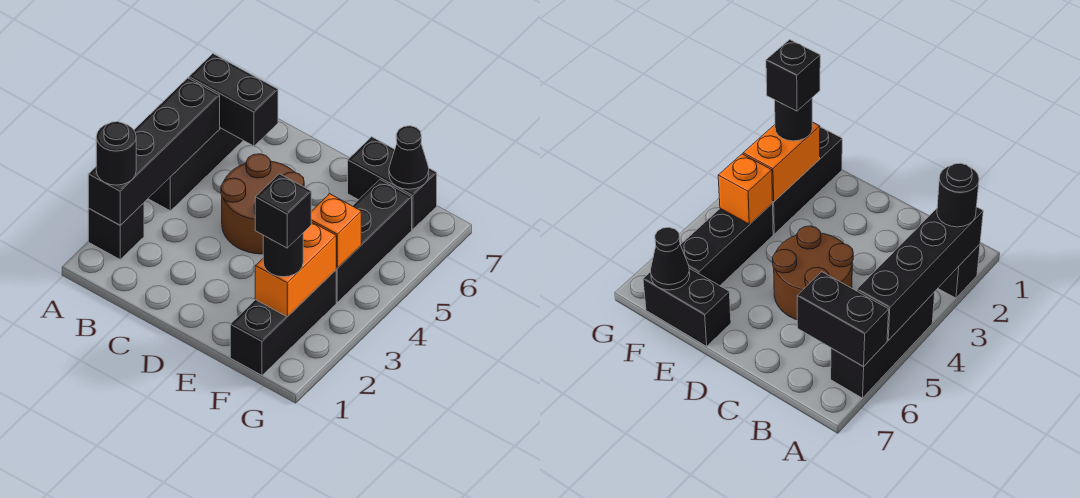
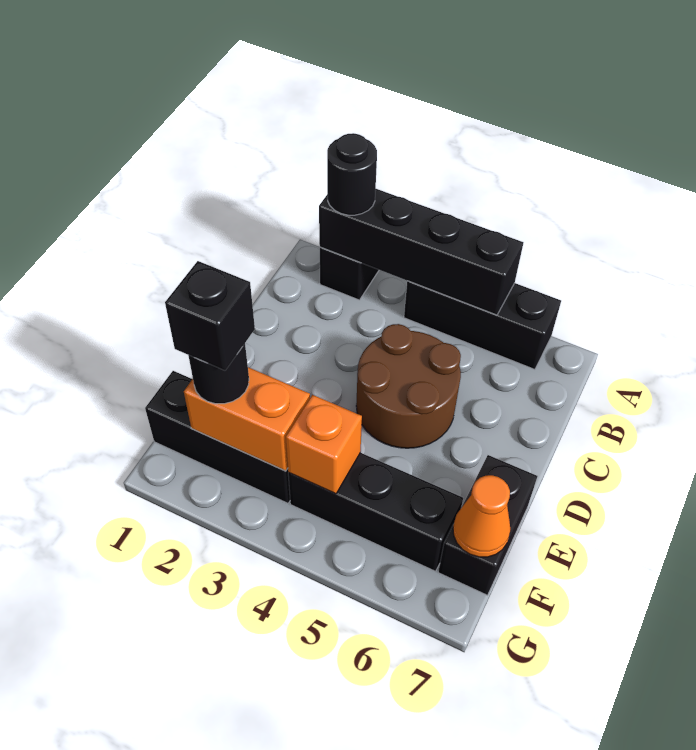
black brick A6:B6 level 2 -> none
black cone F7 level 2 -> orange cone F7 level 2

